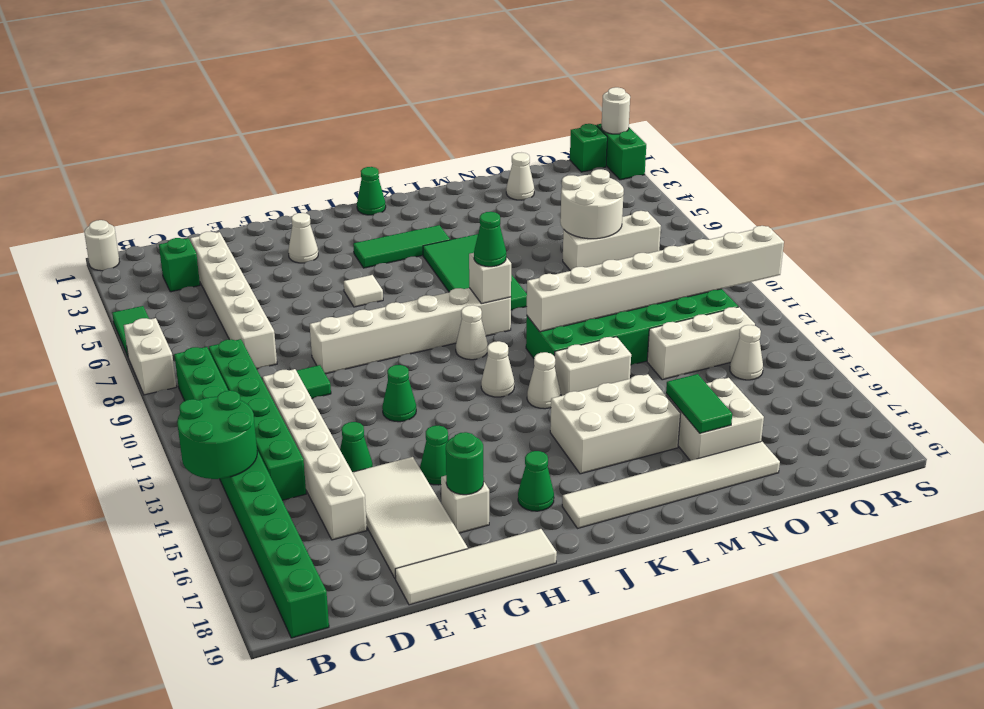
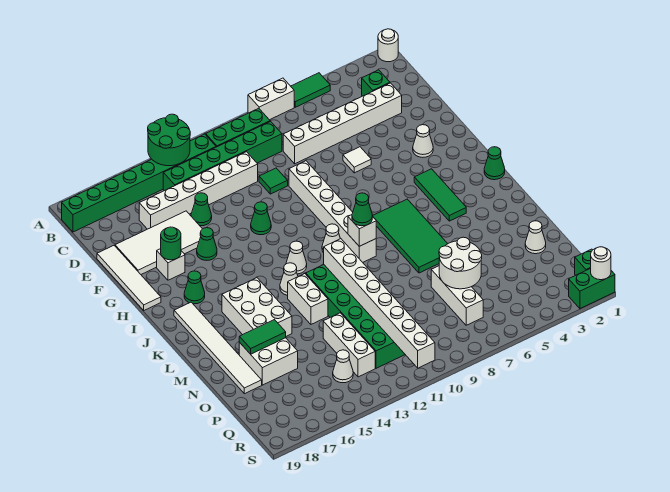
white tile H6 level 1 -> white tile F6 level 1
green tile K5:L8 level 1 -> green tile J6:M7 level 1

